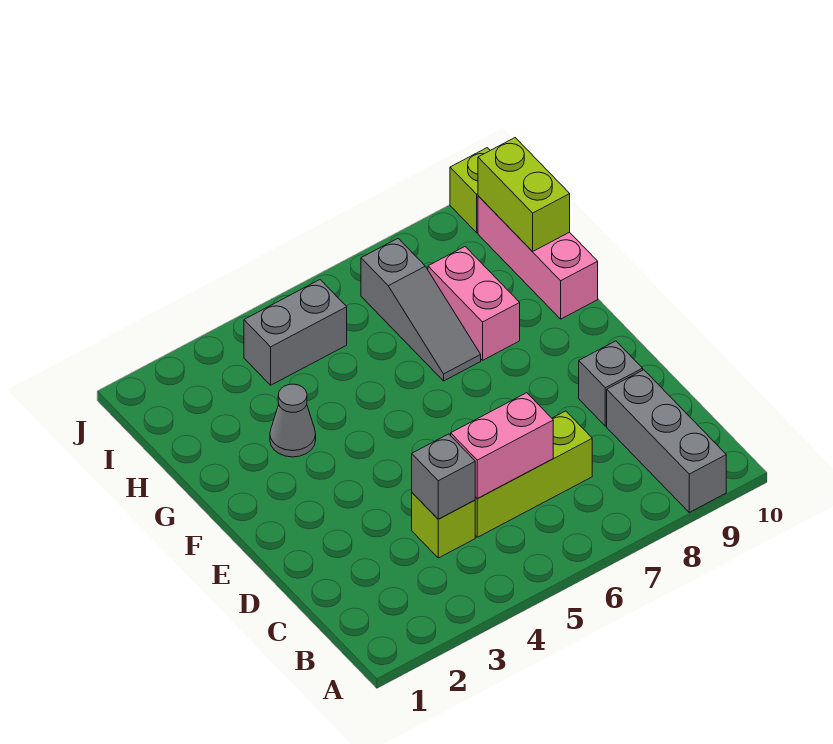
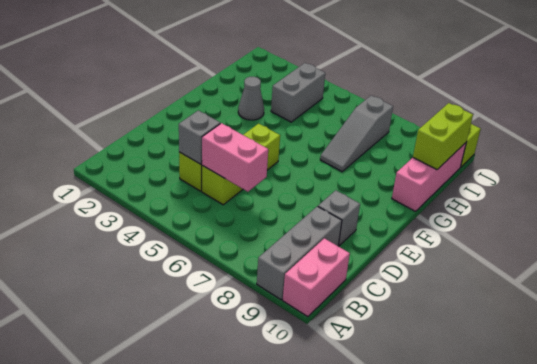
lime brick C5:C7 level 1 -> lime brick C5:E5 level 1
pink brick G8:H8 level 1 -> pink brick A10:B10 level 1
grey brick I4:I5 level 1 -> grey brick H4:I4 level 1

